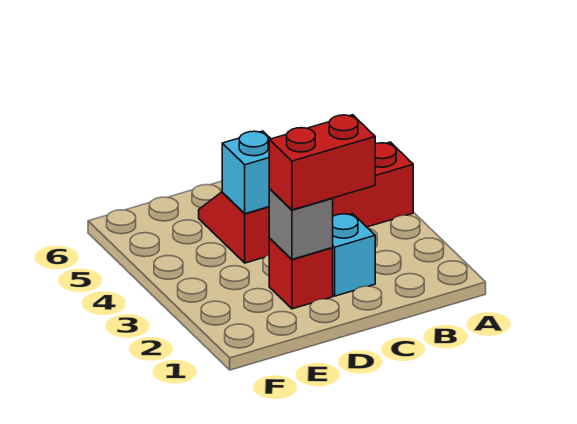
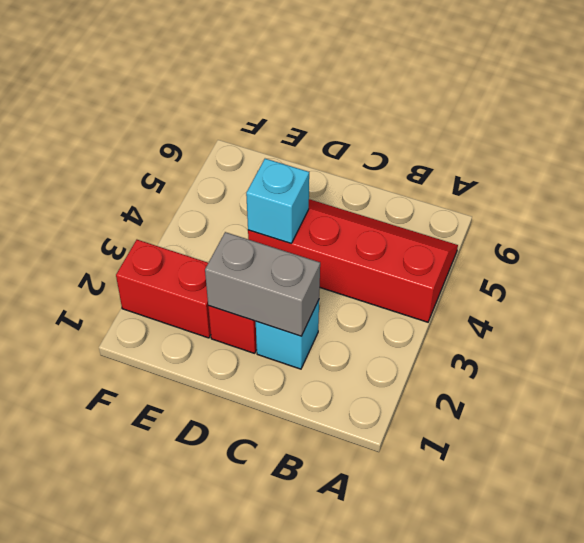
red brick C2:D2 level 3 -> red brick E2:F2 level 1
grey brick D2 level 2 -> grey brick C2:D2 level 2

